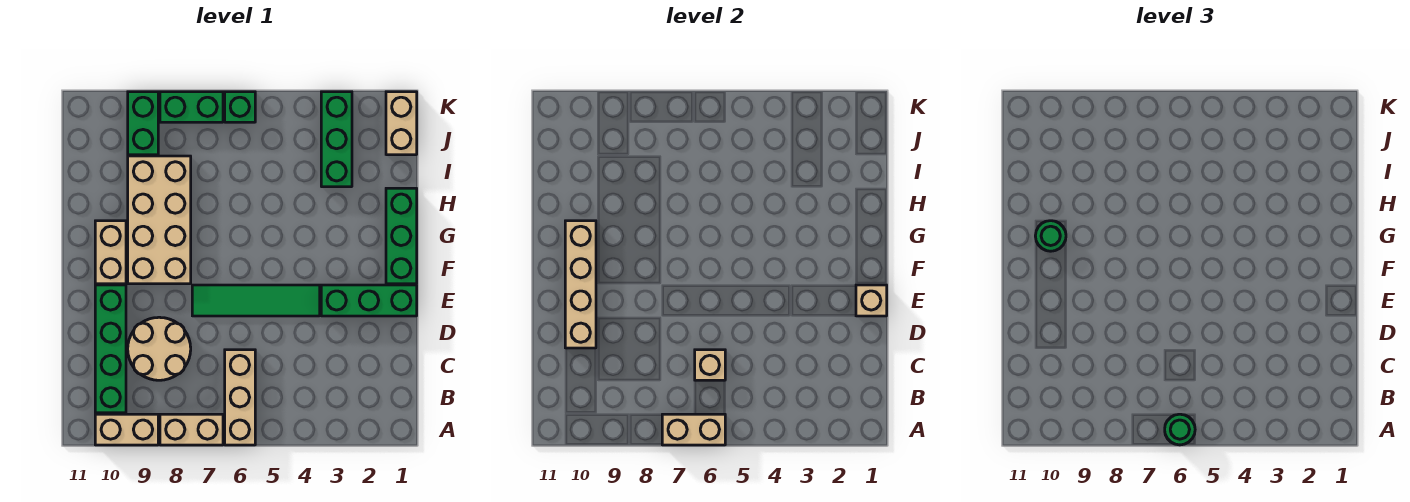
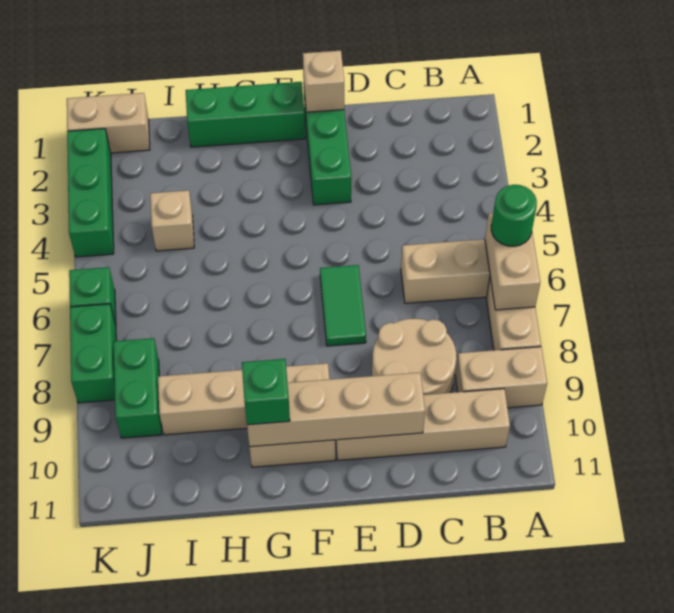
tan brick A9:A10 level 1 -> tan brick A9:B9 level 1
green brick B10:E10 level 1 -> tan brick B10:E10 level 1
tan brick C6 level 2 -> tan brick I4 level 1
green tile E4:E7 level 1 -> green tile E6:E7 level 1
tan brick F8:I9 level 1 -> tan brick F9:I9 level 1
green round brick G10 level 3 -> green brick G10 level 3
green brick I3:K3 level 1 -> green brick K2:K4 level 1
green brick J9:K9 level 1 -> green brick J8:J9 level 1

